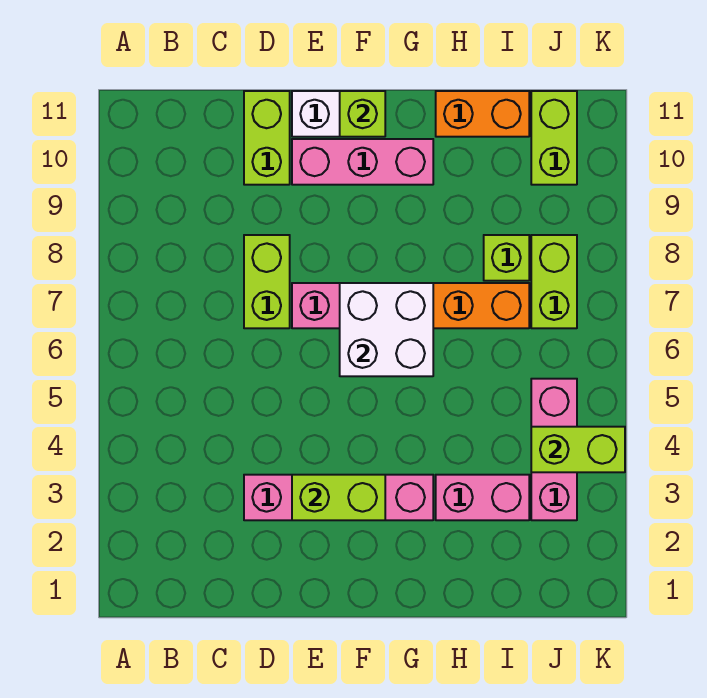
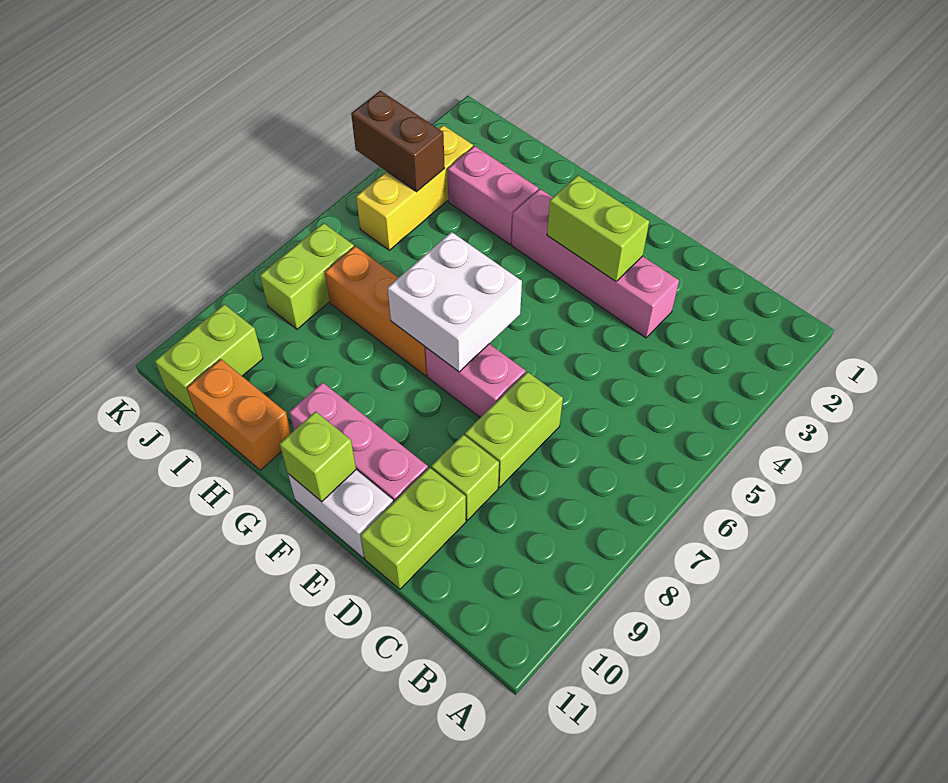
lime brick I8 level 1 -> lime brick D9 level 1
pink brick J3:J5 level 1 -> yellow brick J3:J5 level 1
lime brick J4:K4 level 2 -> brown brick J4:K4 level 2

